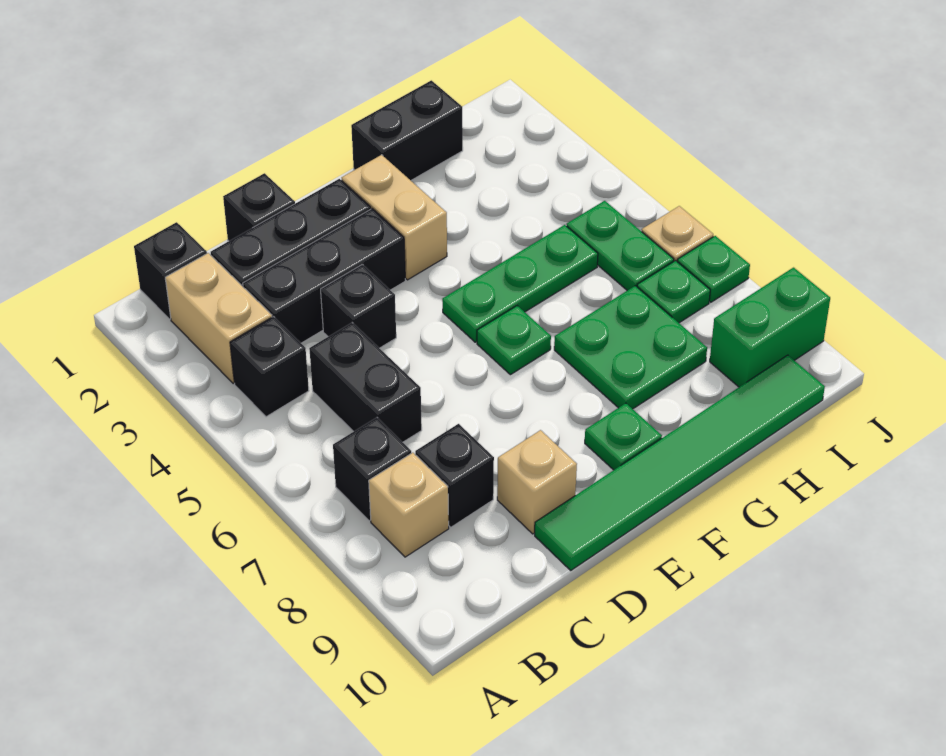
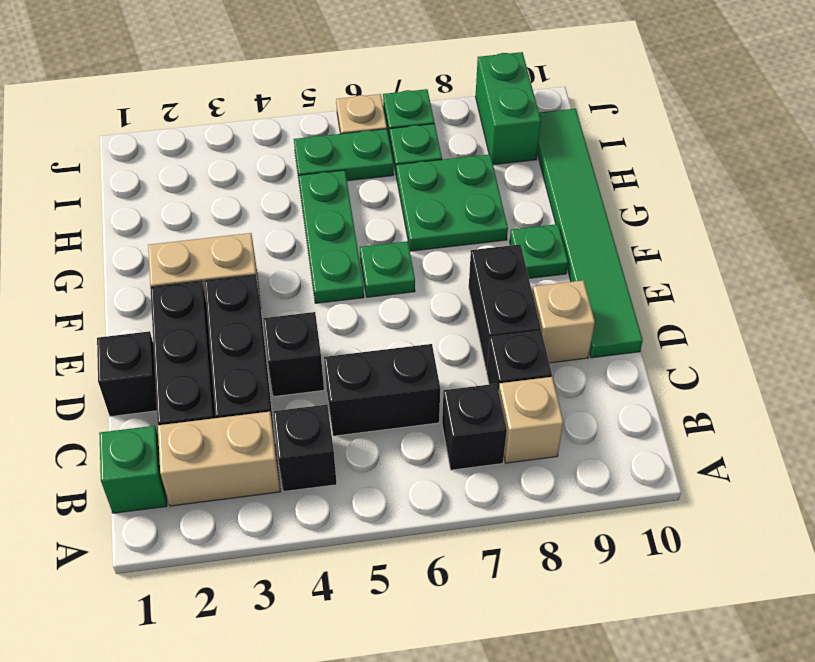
black brick B1 level 1 -> green brick B1 level 1
black brick G1:H1 level 1 -> black brick D8:E8 level 1

